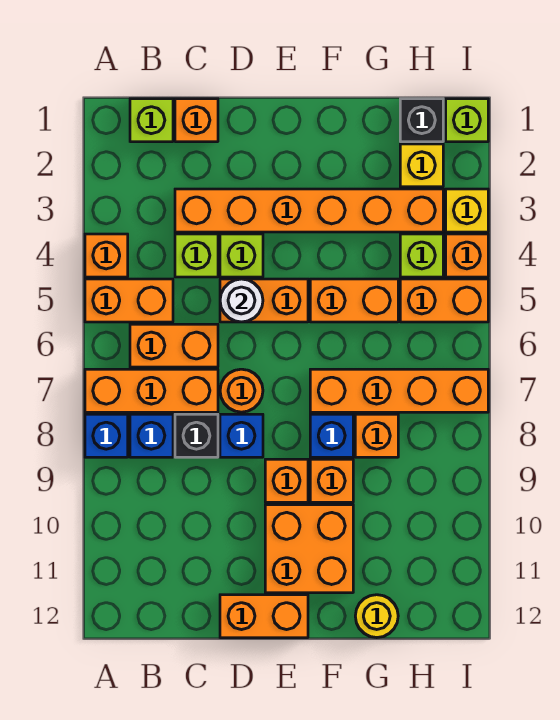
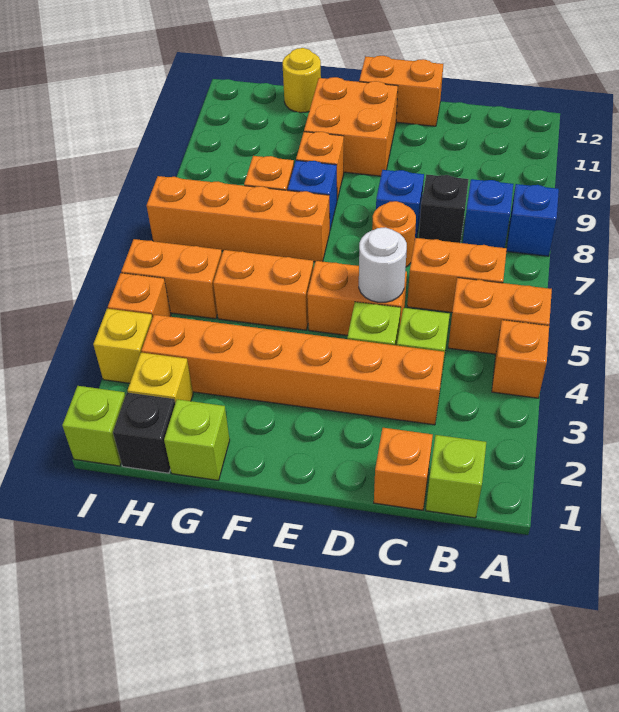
orange brick A7:C7 level 1 -> none
orange brick E9 level 1 -> none
lime brick H4 level 1 -> lime brick G1 level 1

